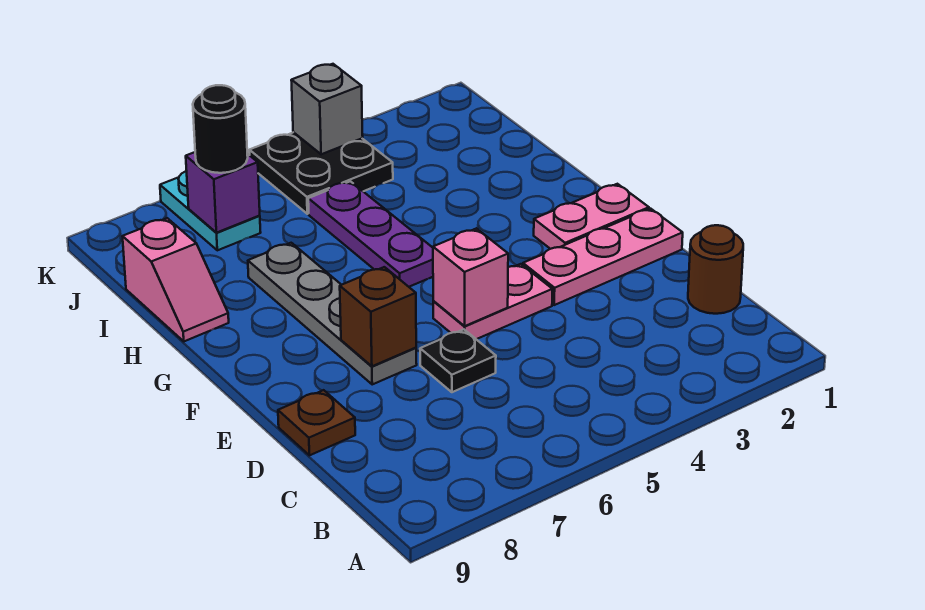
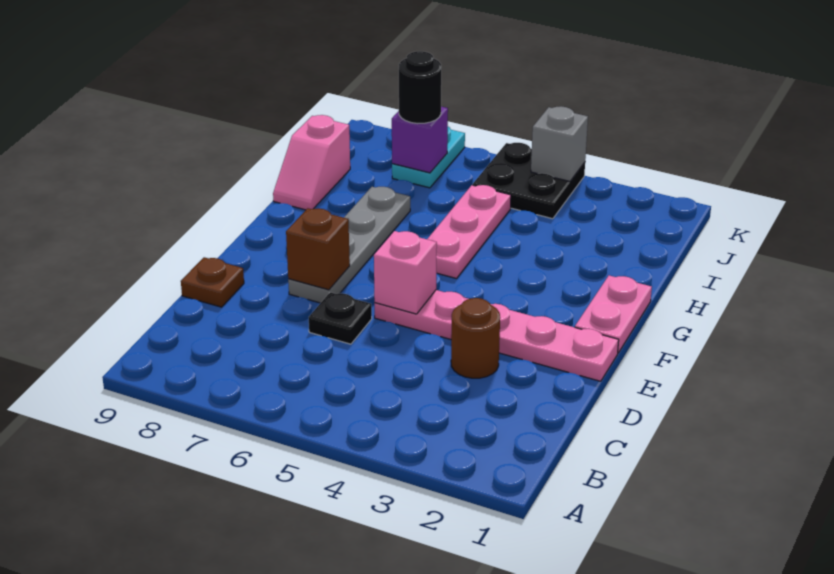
brown round brick C1 level 1 -> brown round brick D3 level 1
pink plate F1:F2 level 1 -> pink plate F1:G1 level 1
purple plate G5:I5 level 1 -> pink plate G5:I5 level 1

